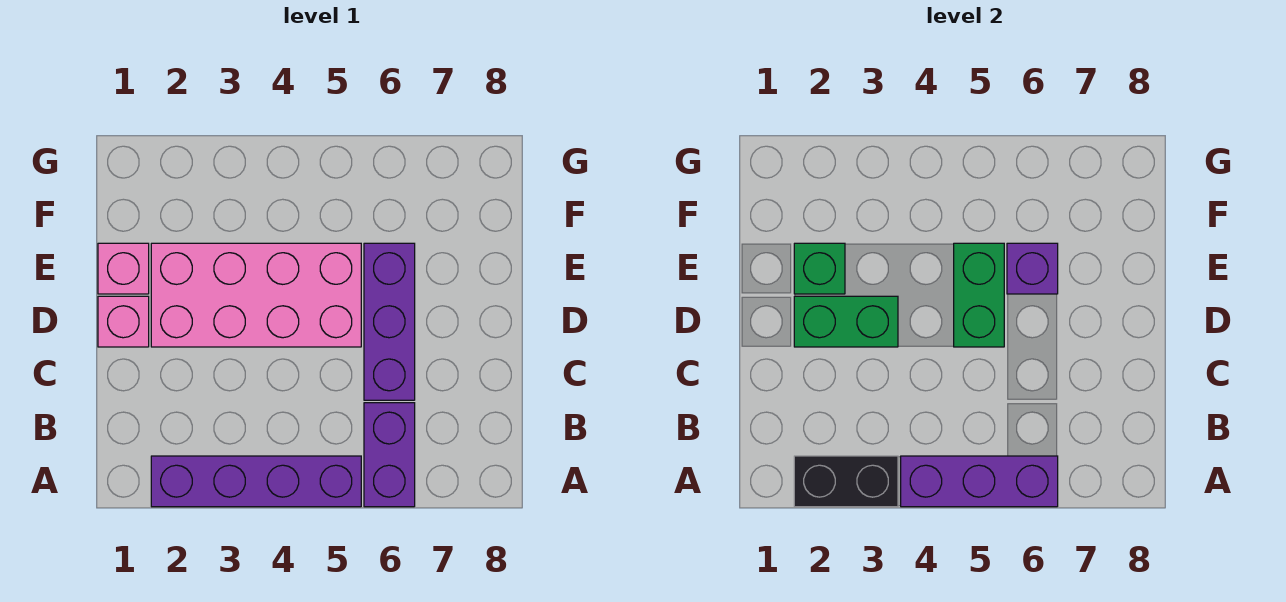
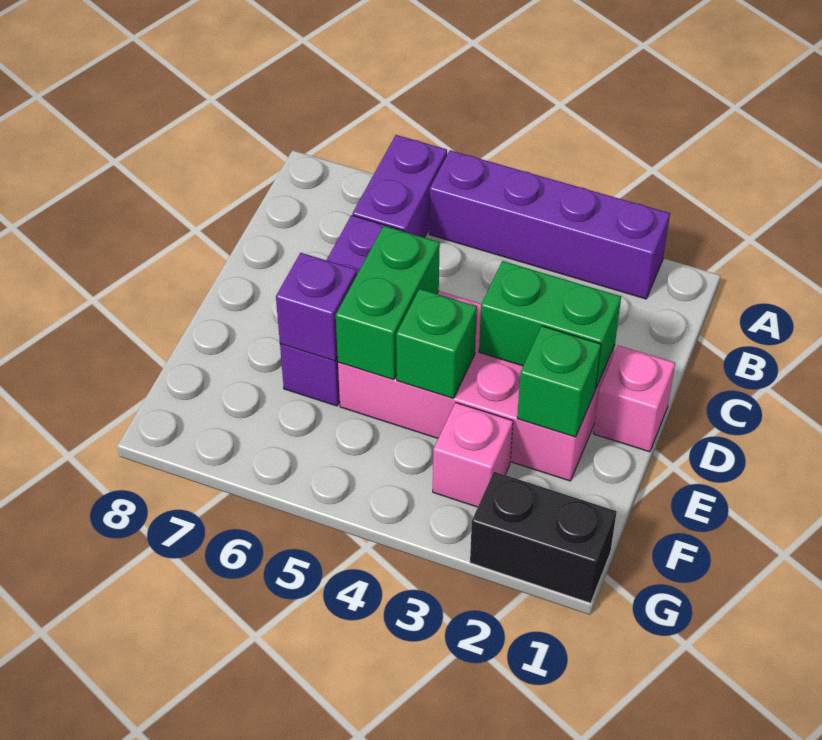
black brick A2:A3 level 2 -> black brick G1:G2 level 1
purple brick A4:A6 level 2 -> none
pink brick E1 level 1 -> pink brick F3 level 1
none -> green brick E4 level 2

